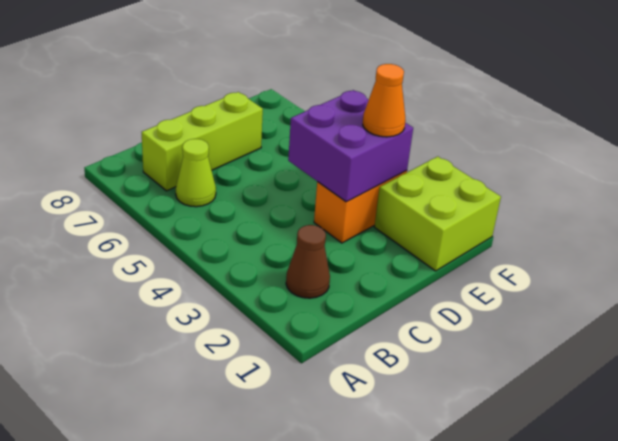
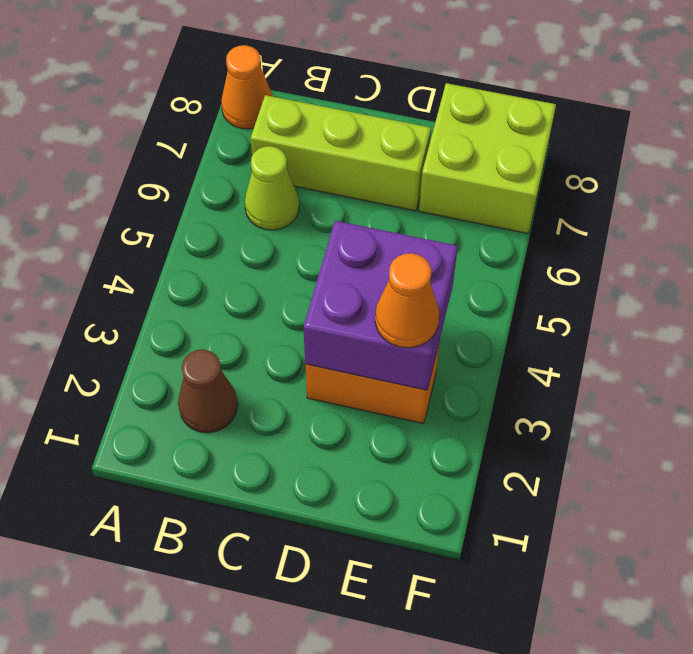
none -> orange cone A8 level 1
lime brick E1:F2 level 1 -> lime brick E7:F8 level 1

